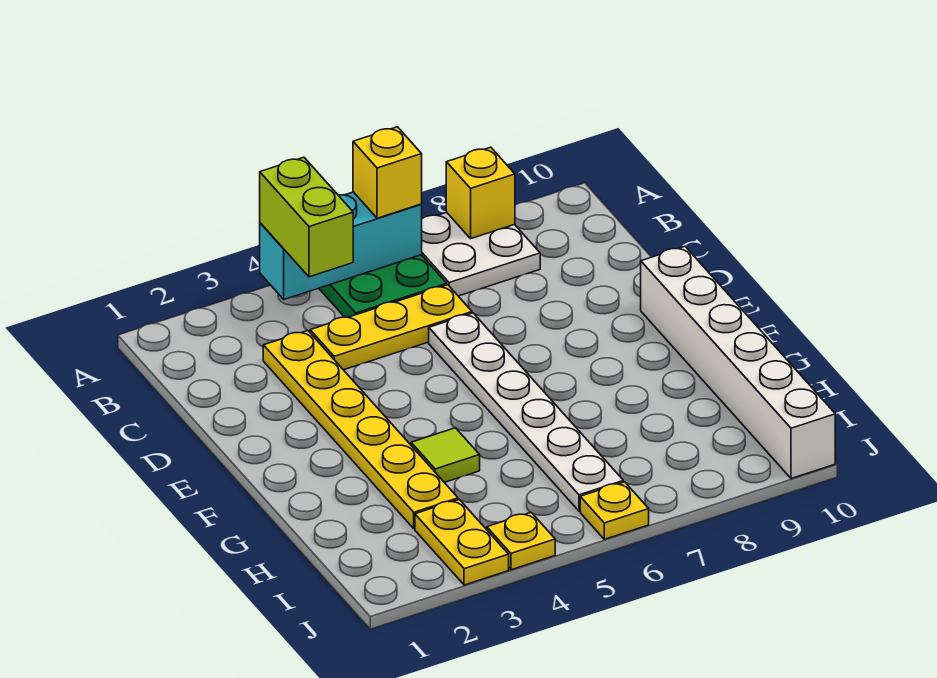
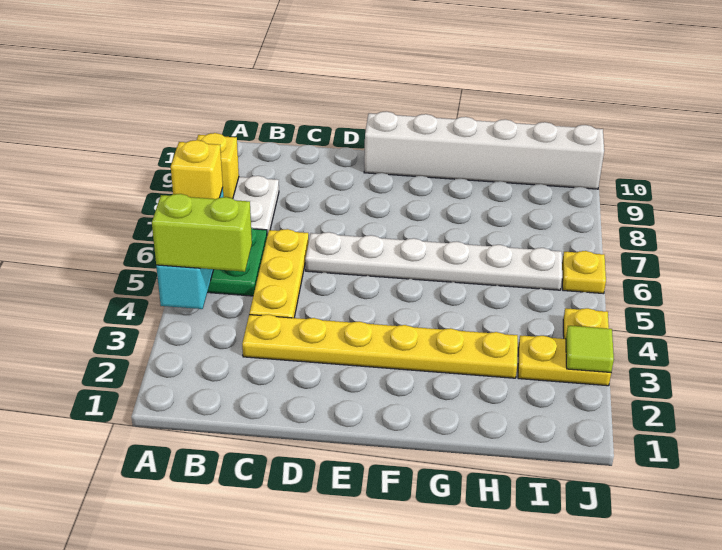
lime tile G4 level 1 -> lime tile J3 level 2

